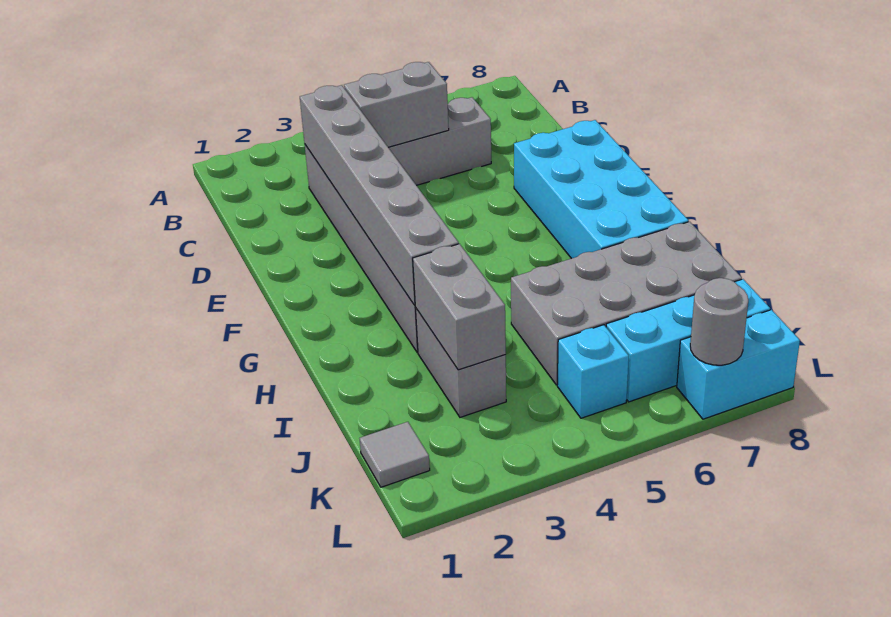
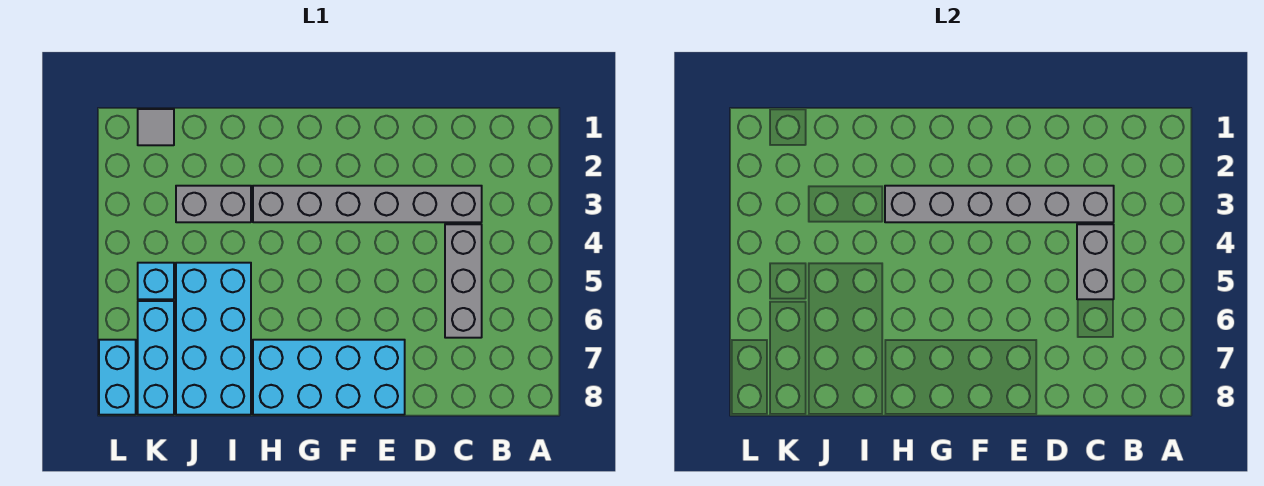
grey brick I3:J3 level 2 -> none
grey brick I5:J8 level 1 -> cyan brick I5:J8 level 1
grey round brick L7 level 2 -> none

